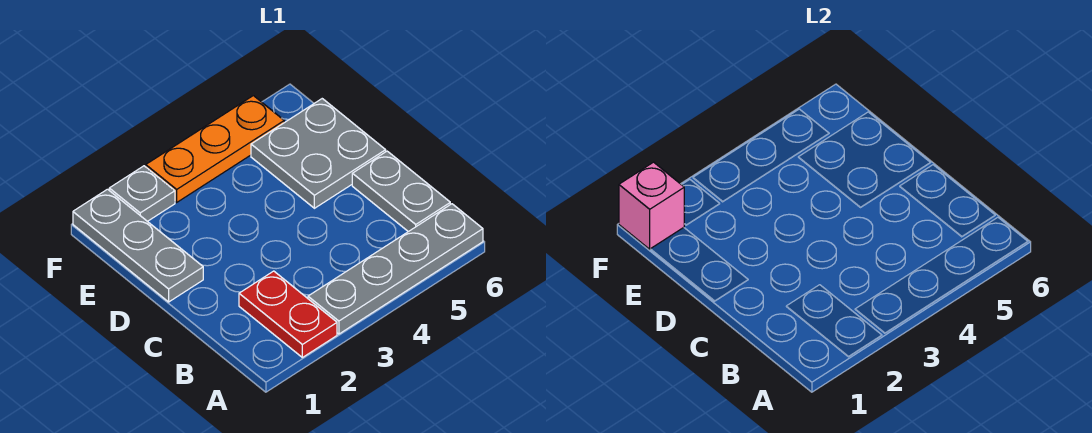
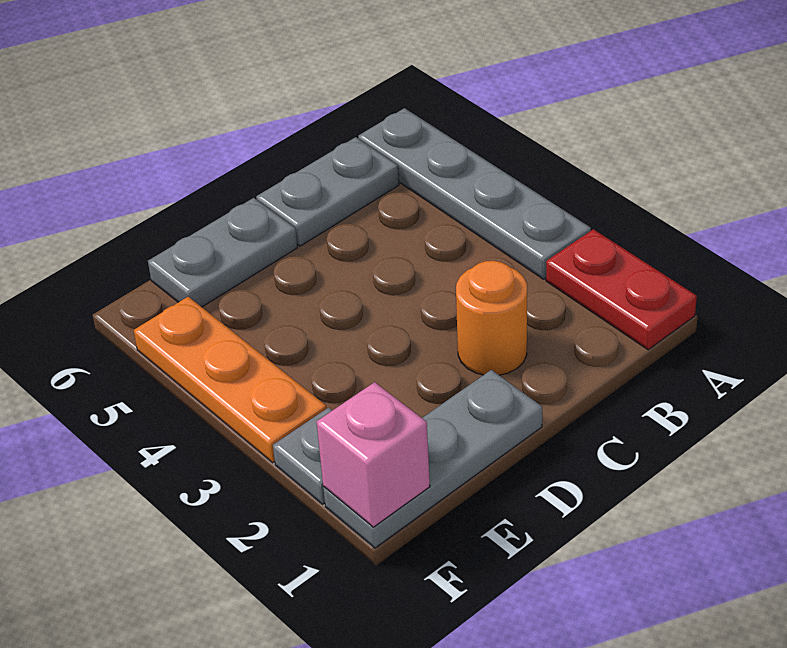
red plate A2:B2 level 1 -> red plate A1:A2 level 1
none -> orange round brick C2 level 1
grey plate D5:E6 level 1 -> grey plate D6:E6 level 1

